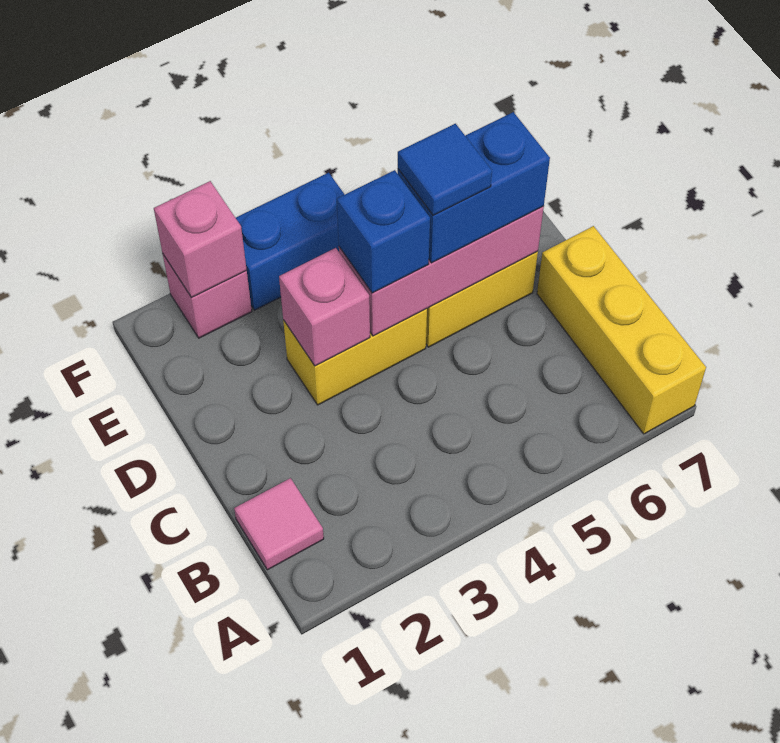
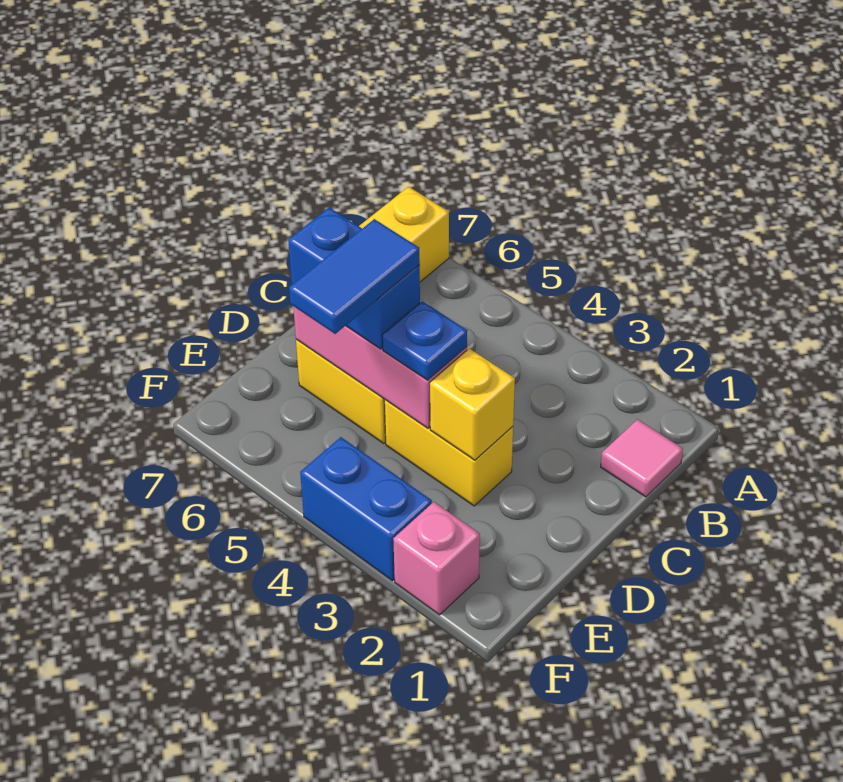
pink brick D3 level 2 -> yellow brick D3 level 2
blue brick D4 level 3 -> blue plate D4 level 3
blue tile D5 level 4 -> blue tile D5:E5 level 4
pink brick F2 level 2 -> none

